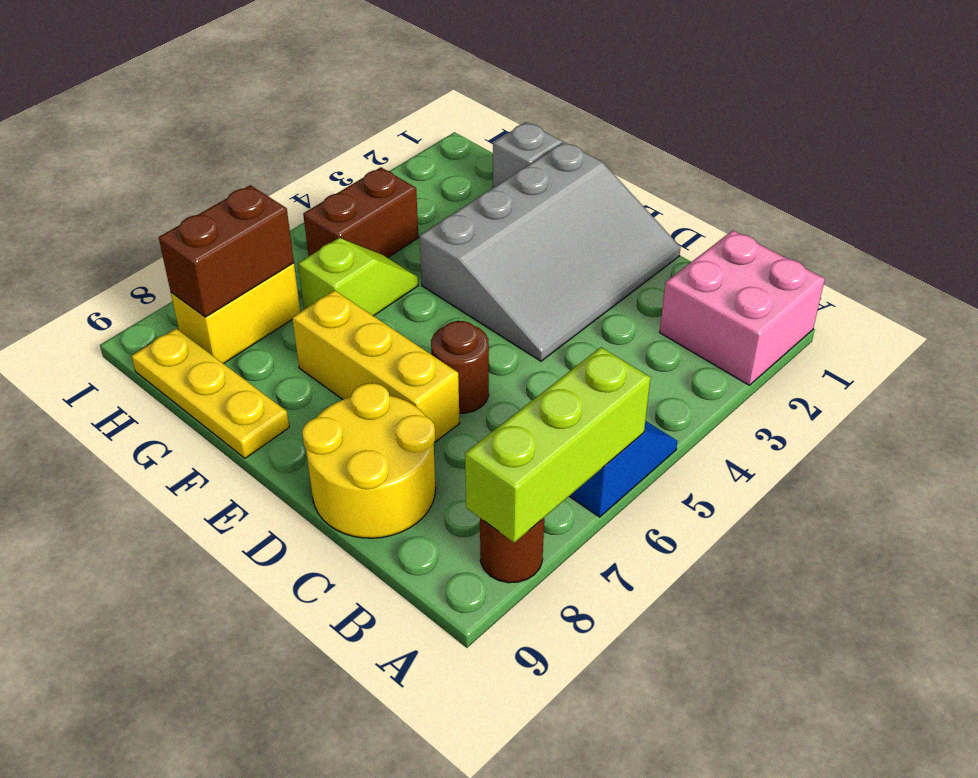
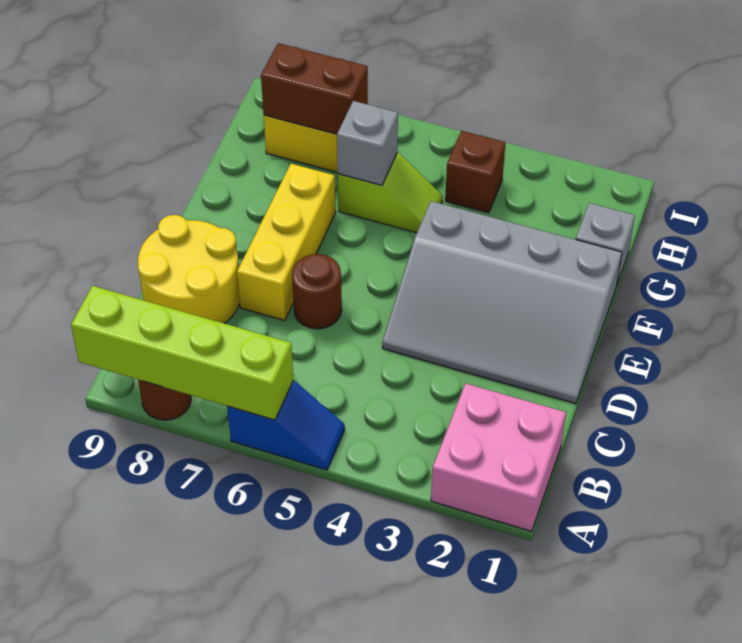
lime brick A6:A8 level 2 -> lime brick A6:A9 level 2
yellow plate F9:H9 level 1 -> none
none -> grey brick G6 level 2
brown brick H4:H5 level 1 -> brown brick H4 level 1

